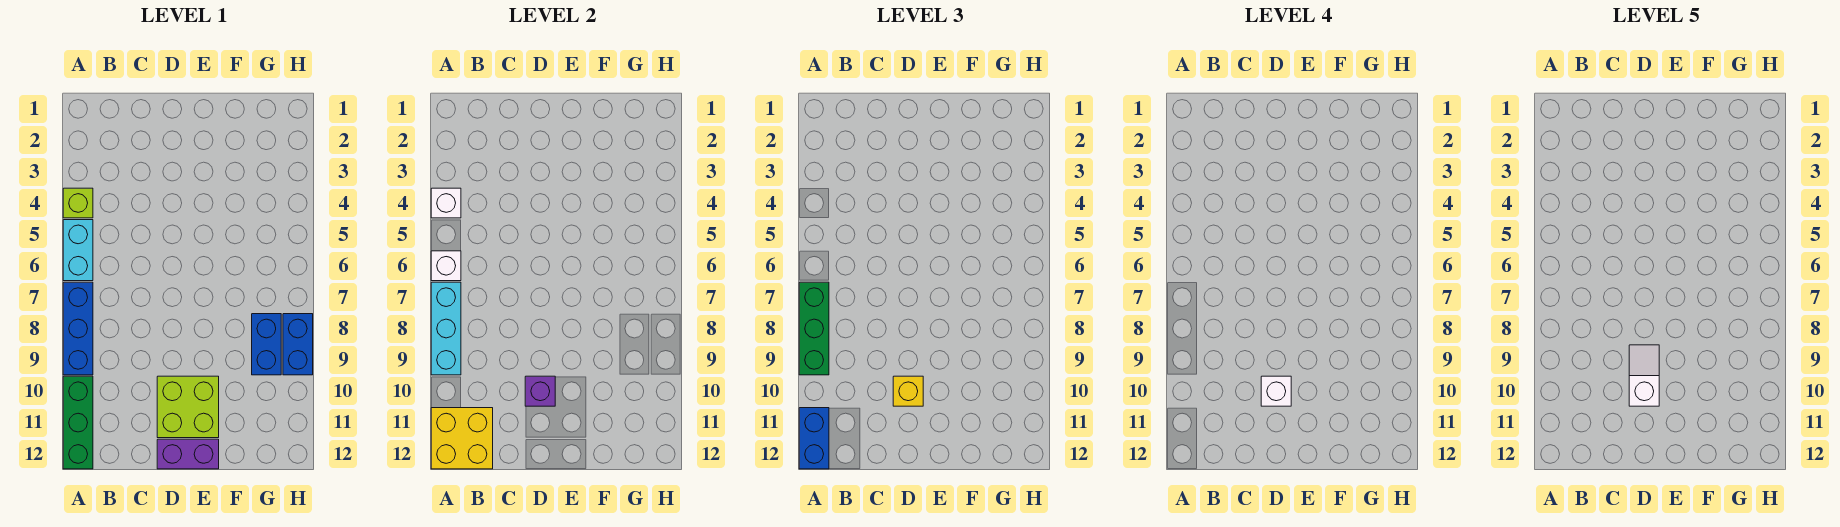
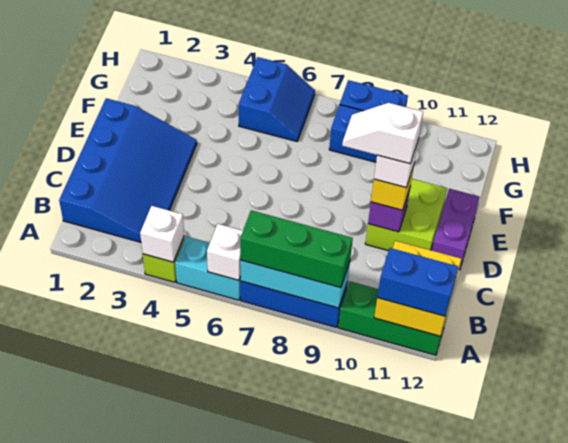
none -> blue slope B1:E3 level 1 top 1
none -> blue slope G5:H6 level 1 top 5

